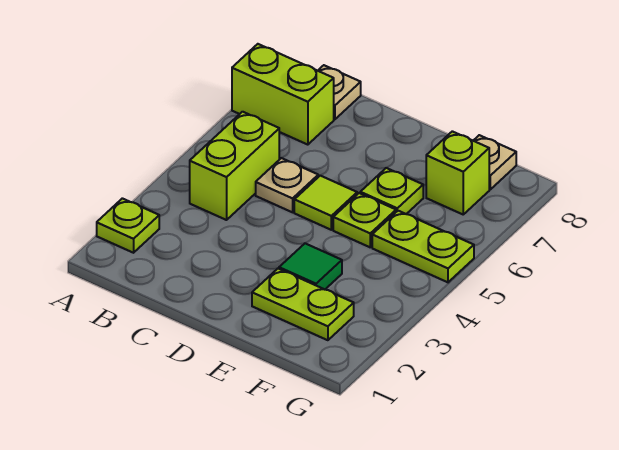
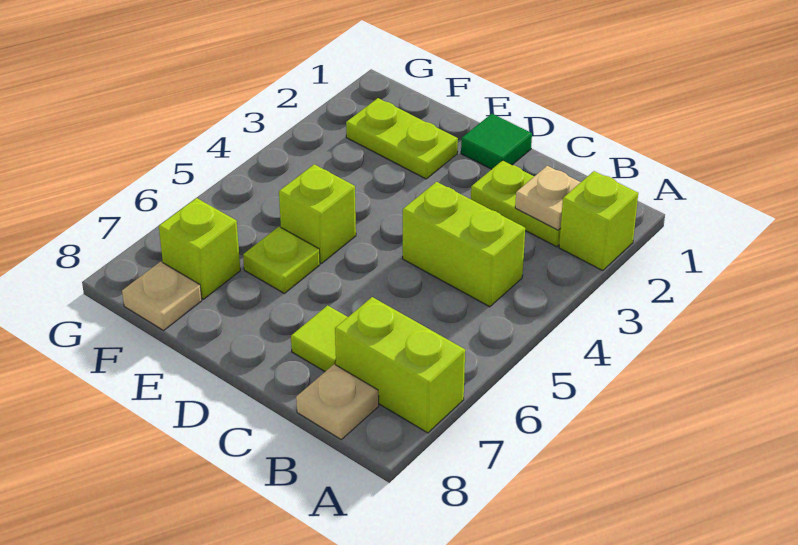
lime plate A2 level 1 -> lime brick A2 level 1
lime brick B4:B5 level 1 -> lime brick B4:C4 level 1
tan plate C5 level 1 -> tan plate B2 level 2
lime tile D5 level 1 -> lime tile C7 level 1
green tile E3 level 1 -> green tile D1 level 1
lime plate E5 level 1 -> lime brick E5 level 1
lime plate F5:G5 level 1 -> lime plate B2:C2 level 1

